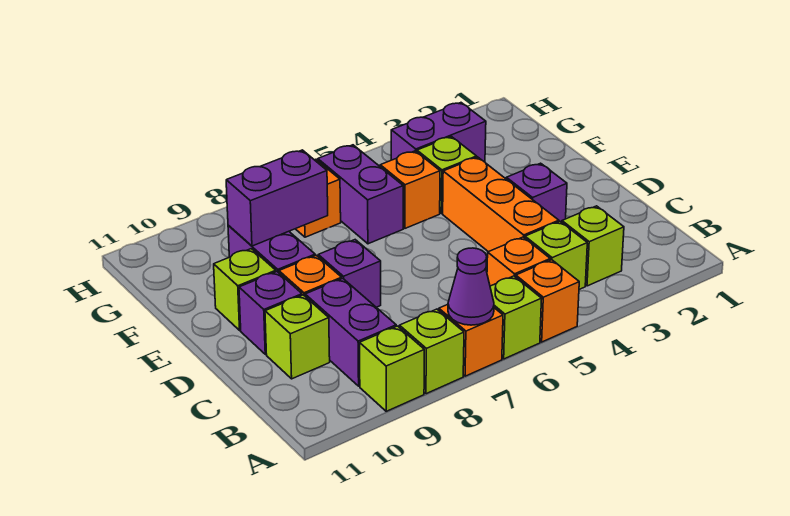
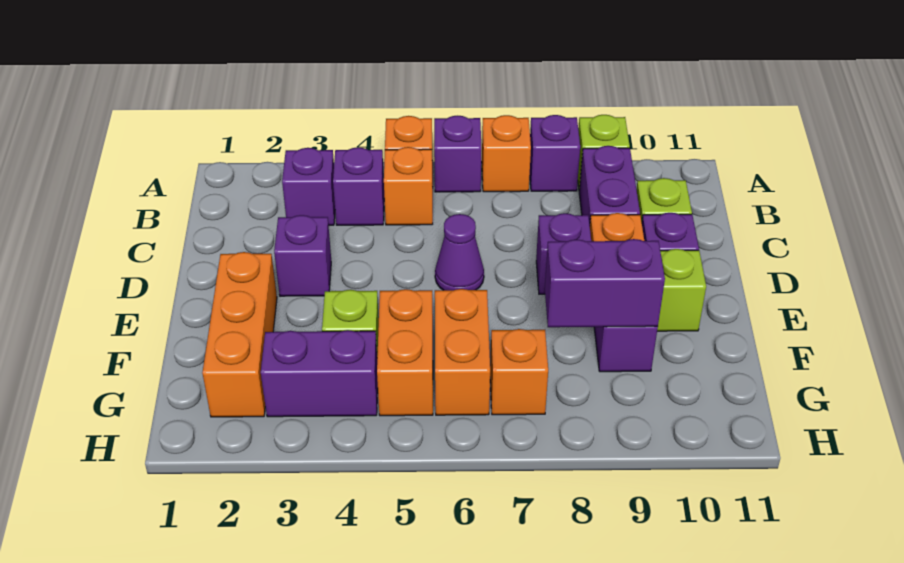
lime brick A6 level 1 -> purple brick A6 level 1
purple cone A7 level 2 -> purple cone D6 level 1
lime brick A8 level 1 -> purple brick A8 level 1
lime brick B3 level 1 -> purple brick B3 level 1
lime brick B4 level 1 -> purple brick B4 level 1
orange brick C4:E4 level 1 -> orange brick E2:G2 level 1
orange brick F5 level 1 -> orange brick F5:G5 level 1
purple brick F6:G6 level 1 -> orange brick F6:G6 level 1

